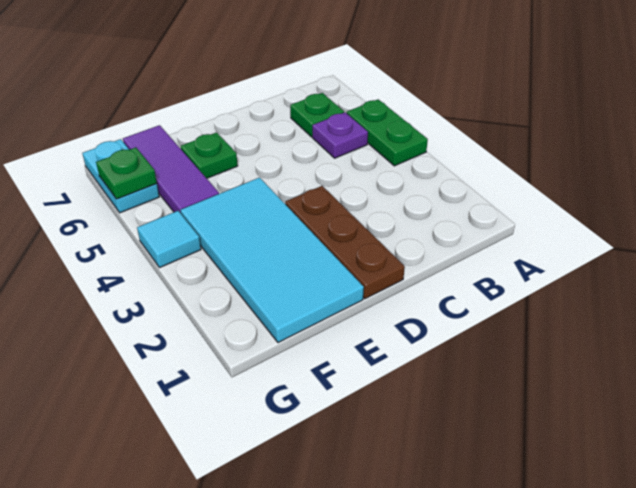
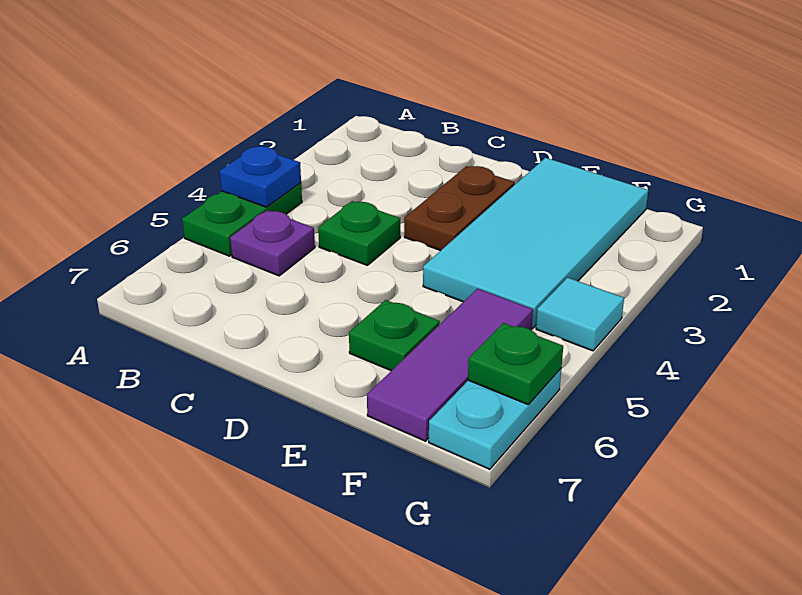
none -> blue plate A4 level 2
green plate B6 level 1 -> green plate C4 level 1
brown plate D1:D3 level 1 -> brown plate D2:D3 level 1

